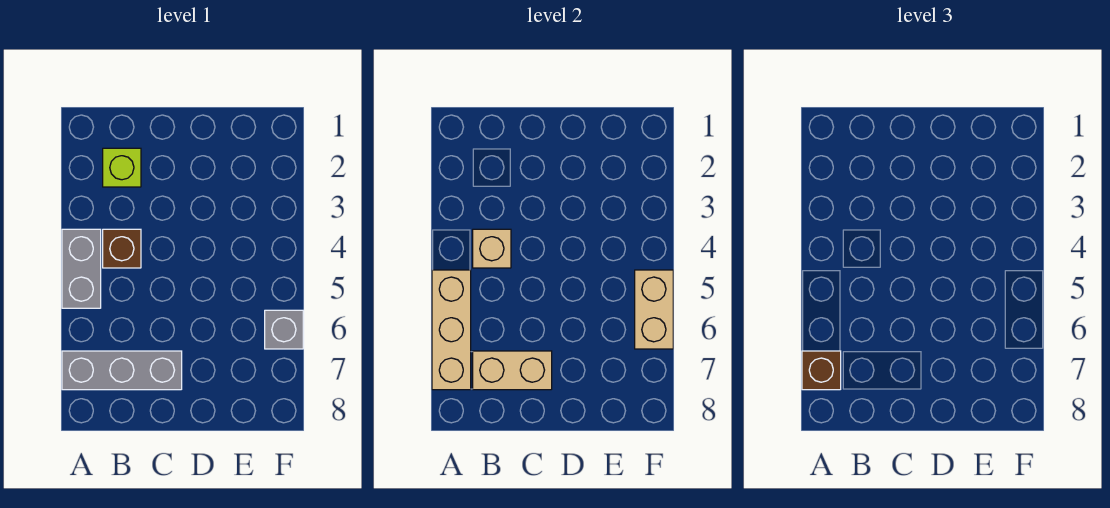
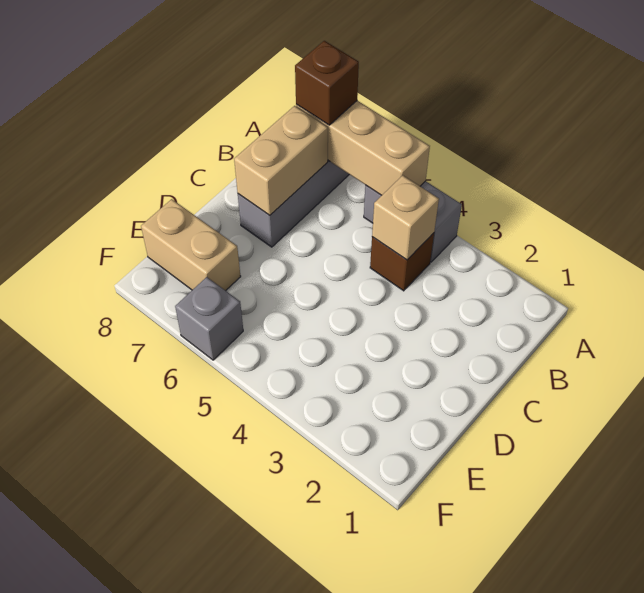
lime brick B2 level 1 -> none
tan brick F5:F6 level 2 -> tan brick E7:E8 level 1

